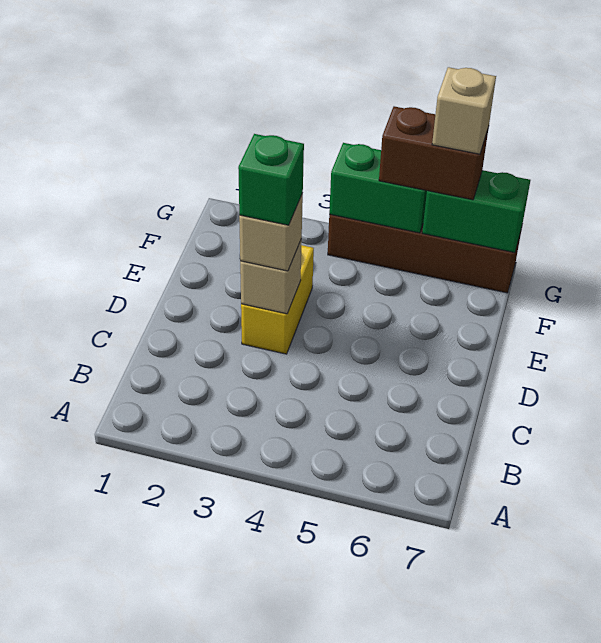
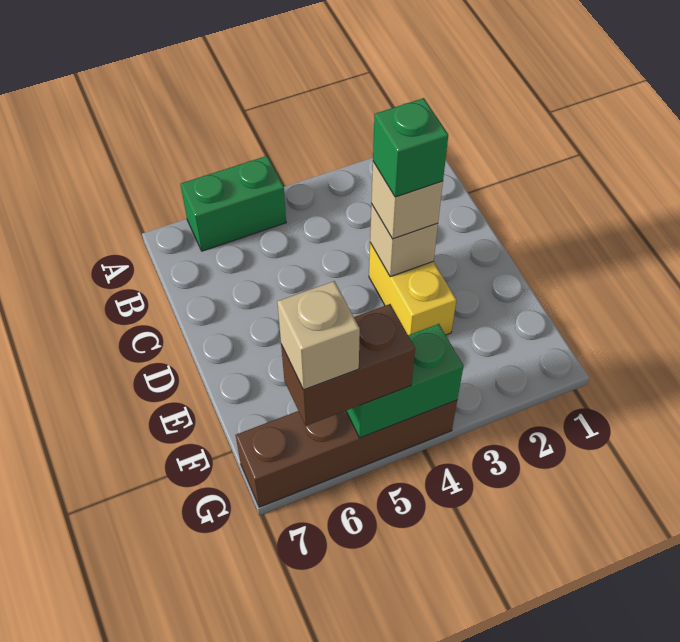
green brick G6:G7 level 2 -> green brick A5:A6 level 1

